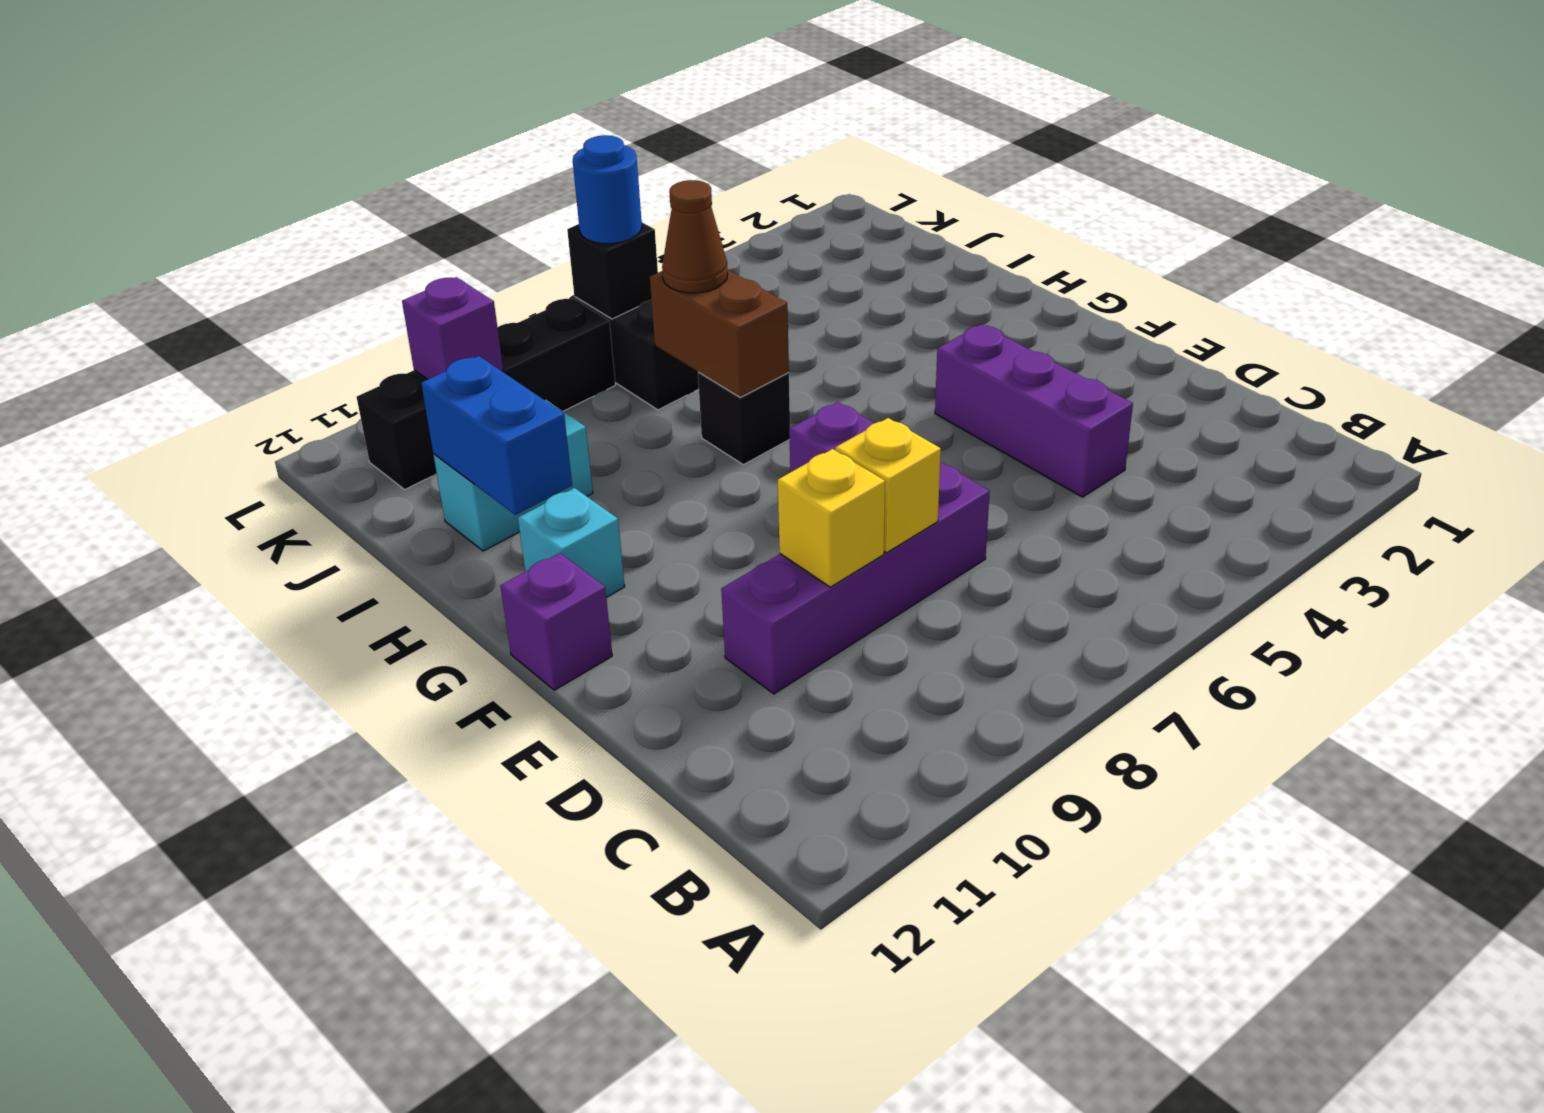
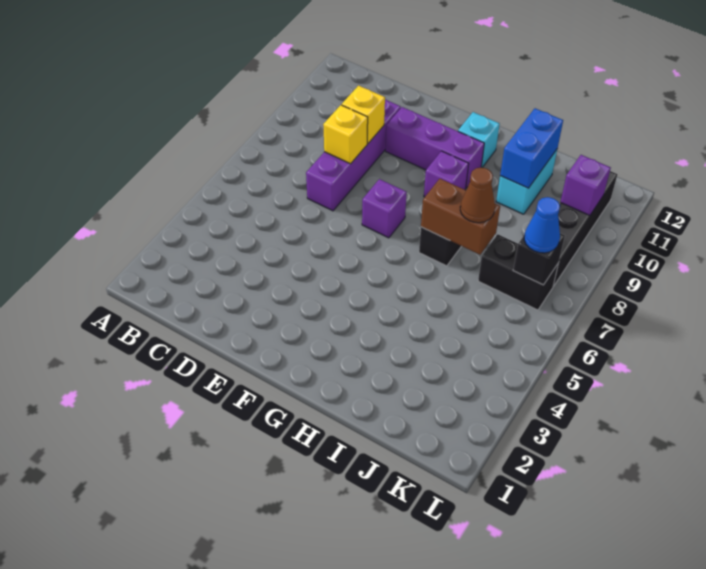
purple brick D4:F4 level 1 -> purple brick E10:G10 level 1
purple brick F12 level 1 -> purple brick G9 level 1
blue brick H11:I11 level 2 -> blue brick I10:I11 level 2
blue round brick K7 level 3 -> blue cone K7 level 3

